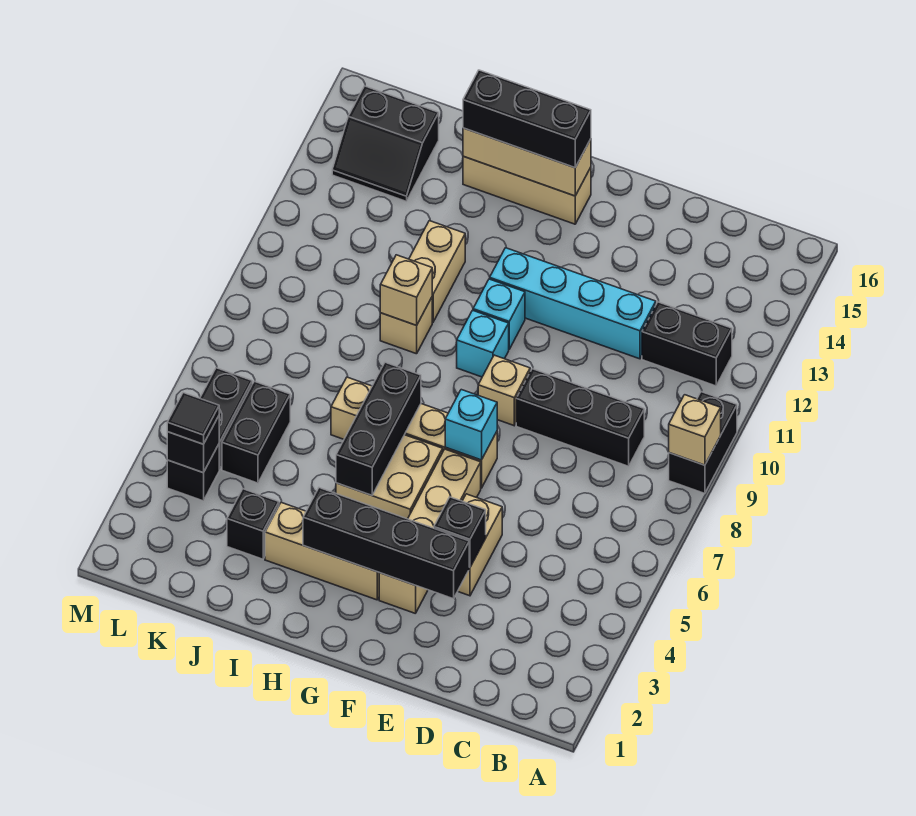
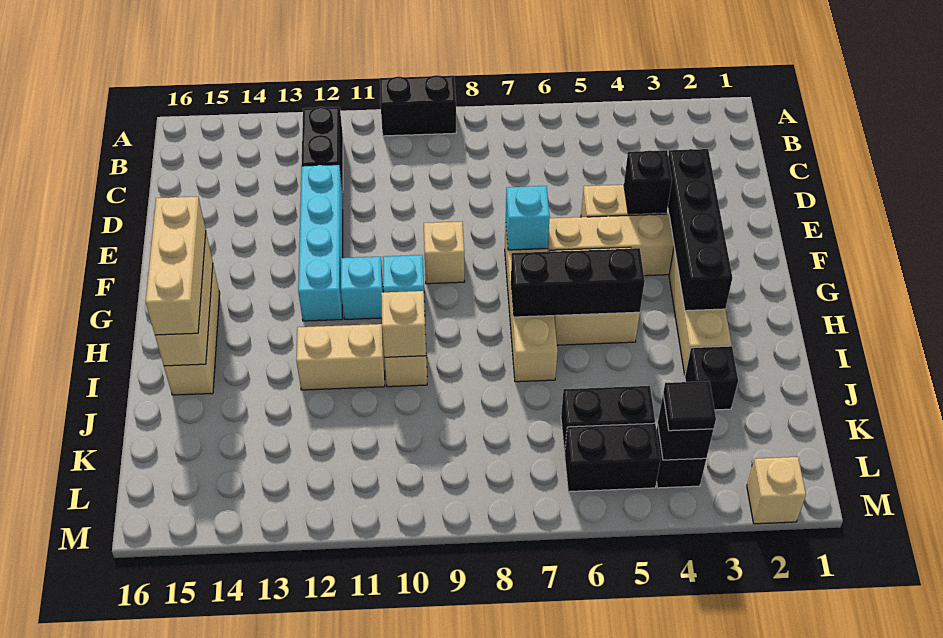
tan brick A9 level 2 -> tan brick M2 level 1
black brick C9:E9 level 1 -> none
black brick G15:I15 level 3 -> tan brick G15:I15 level 3
black slope K14:L15 level 1 top 15 -> none

